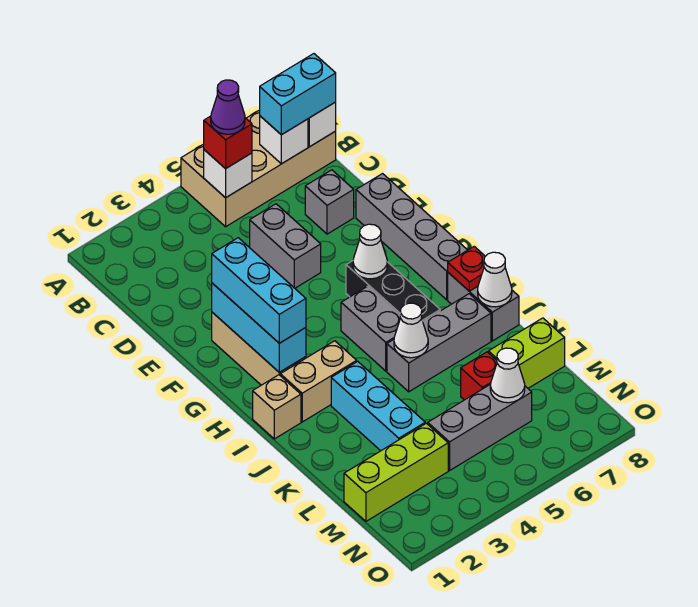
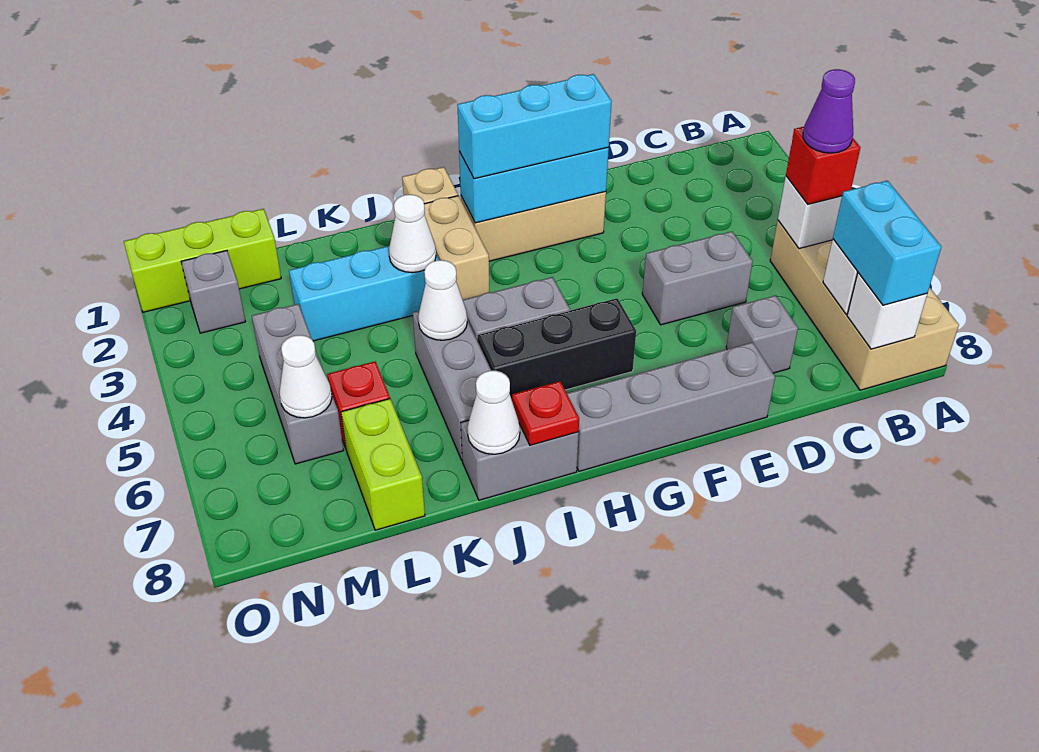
white cone G6 level 2 -> white cone J3 level 2
lime brick M1:M3 level 1 -> lime brick M1:O1 level 1
none -> grey brick N2 level 1

